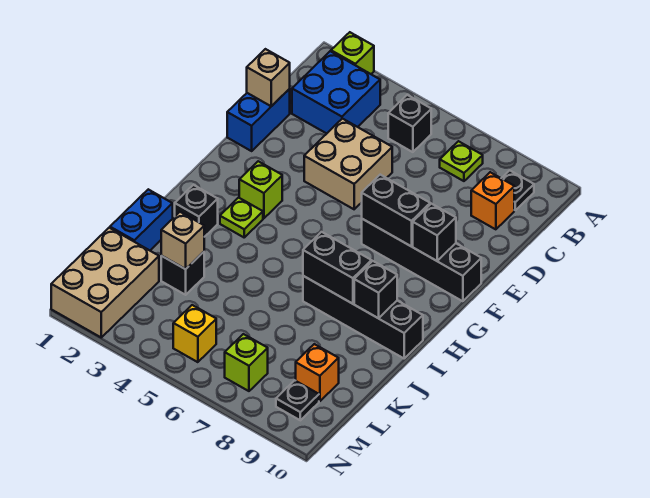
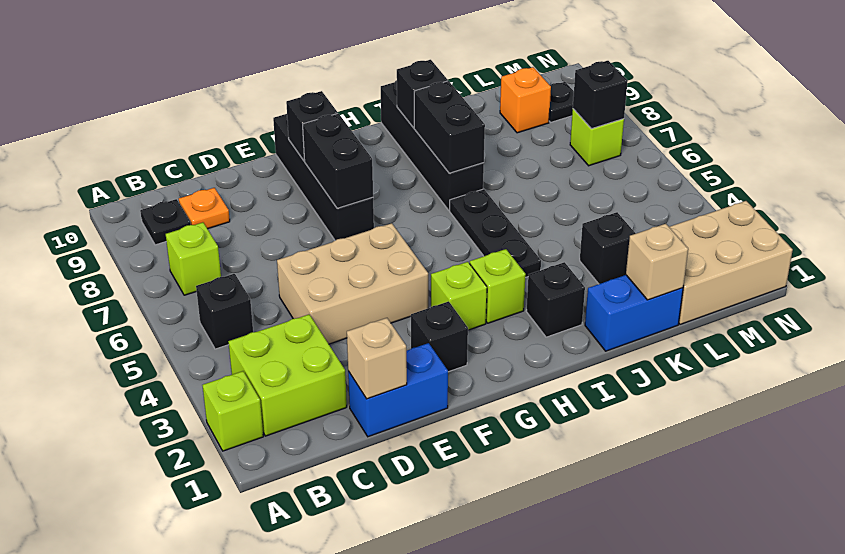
blue brick B2:C3 level 1 -> lime brick B2:C3 level 1
lime plate B7 level 1 -> lime brick B7 level 1
orange brick C9 level 1 -> orange plate C9 level 1
tan brick D4:E5 level 1 -> tan brick D4:F5 level 1
none -> black brick F2 level 1
lime plate H3 level 1 -> lime brick H3 level 1
none -> black plate I4:I6 level 1
tan brick K3 level 2 -> tan brick K1 level 2
yellow brick M5 level 1 -> none
none -> black brick M7 level 2

